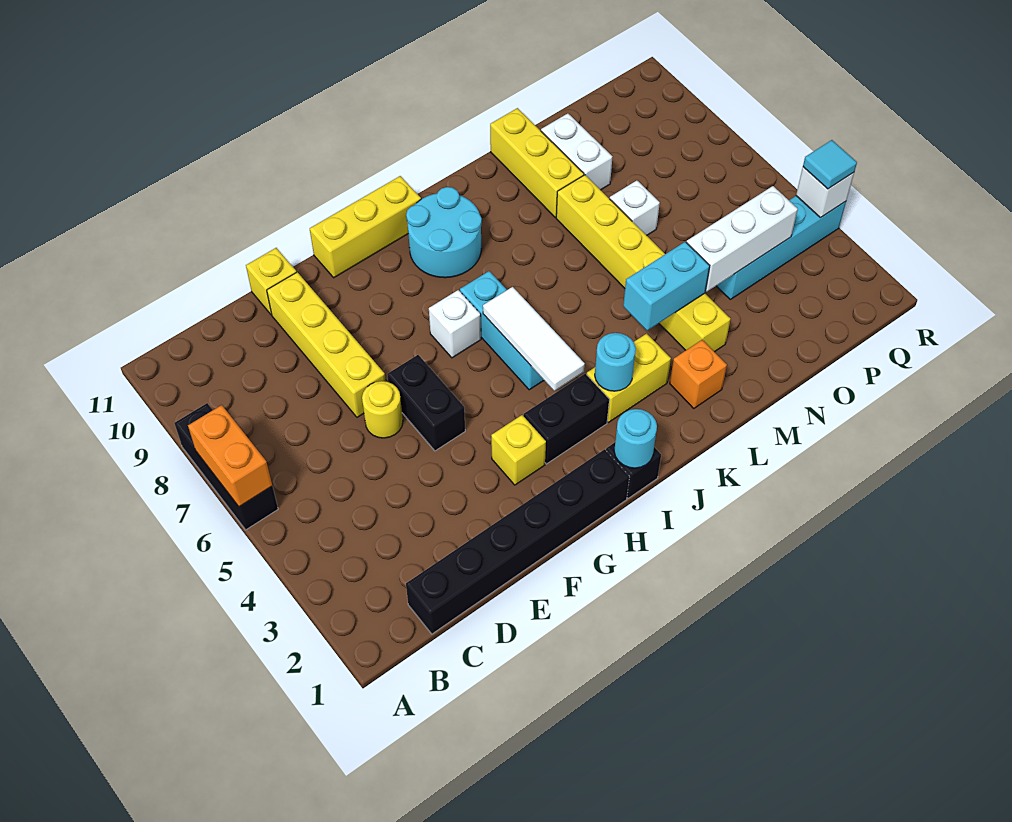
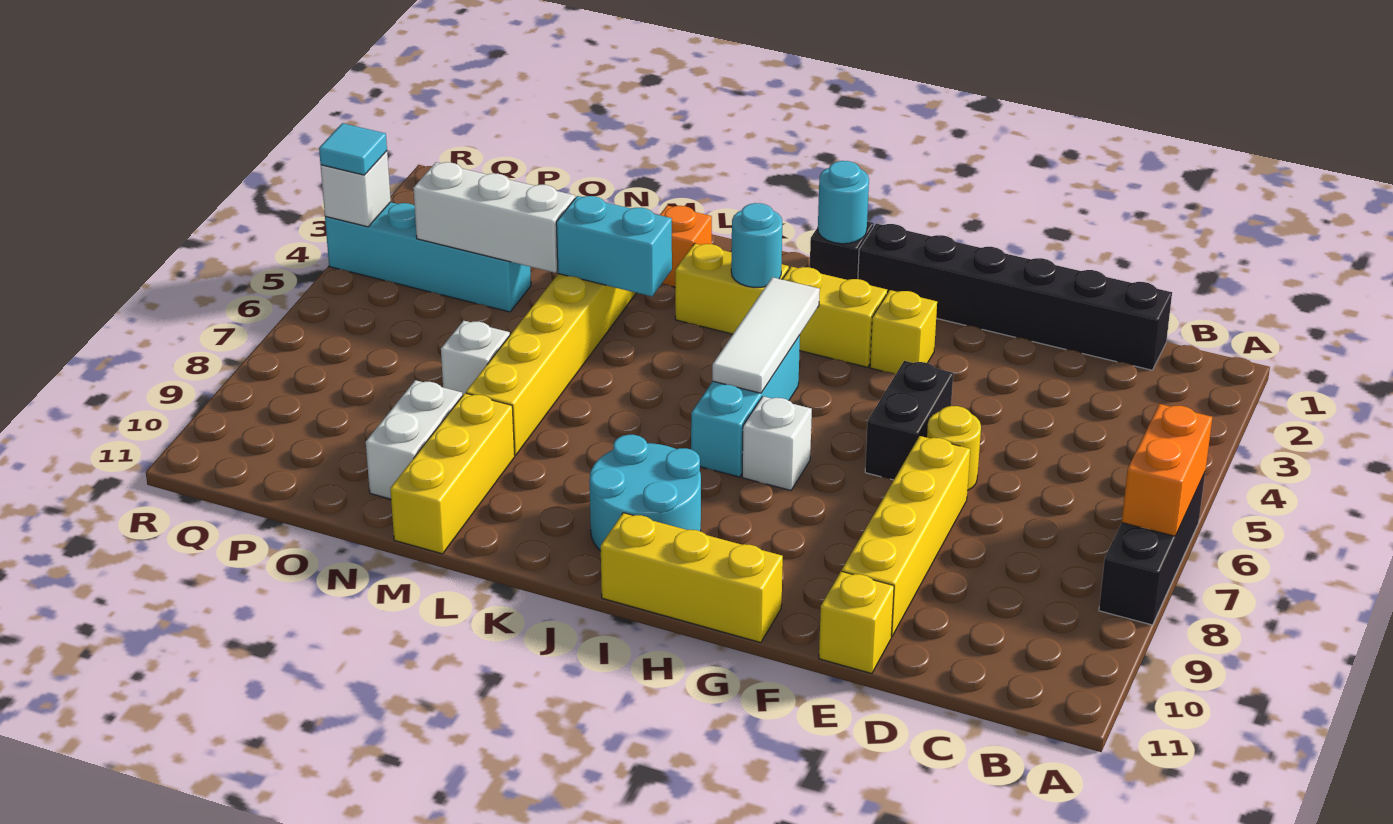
black brick H3:I3 level 1 -> yellow brick H3:I3 level 1

